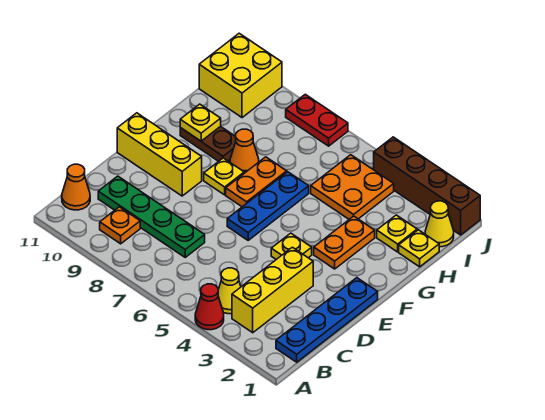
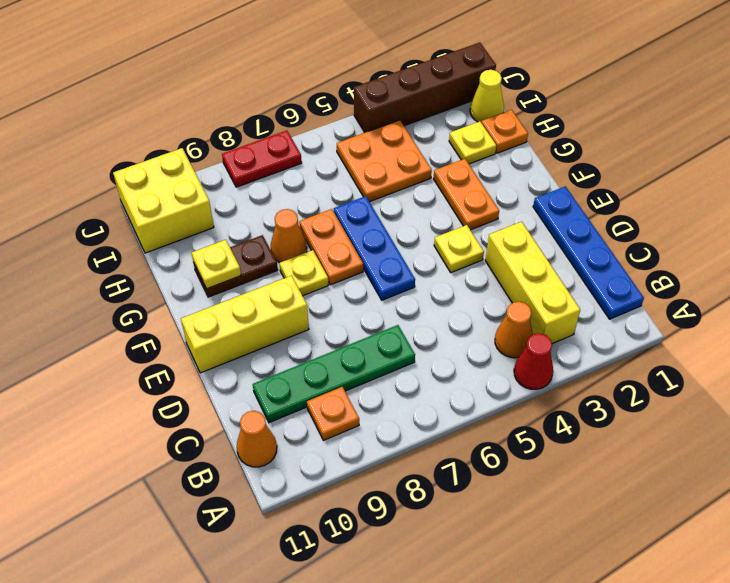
yellow cone B4 level 1 -> orange cone B4 level 1
yellow plate H1 level 1 -> orange plate H1 level 1

